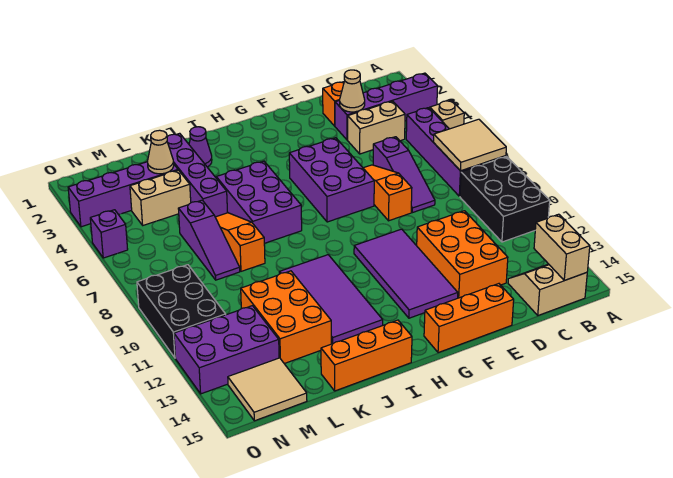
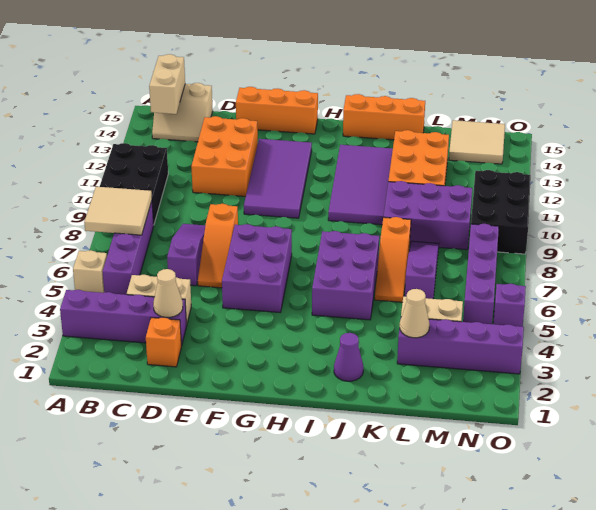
purple brick K2:K5 level 1 -> purple brick N5:N8 level 1
purple brick M12:O13 level 1 -> purple brick K9:M10 level 1

